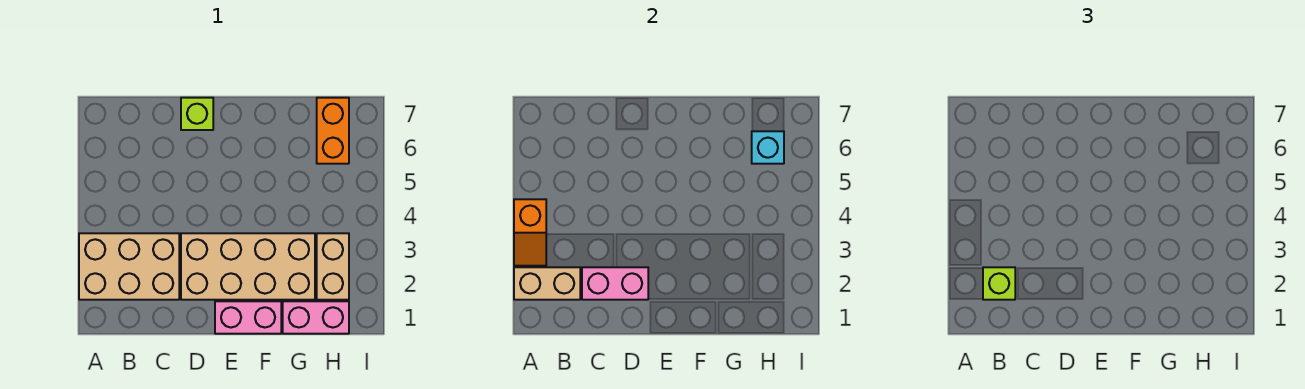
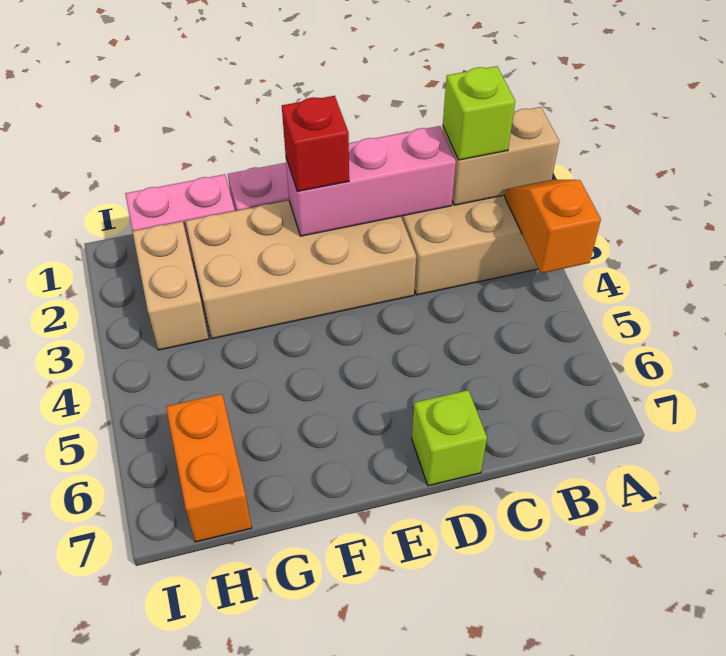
pink brick C2:D2 level 2 -> pink brick C2:E2 level 2
none -> red brick E2 level 3
cyan brick H6 level 2 -> none

